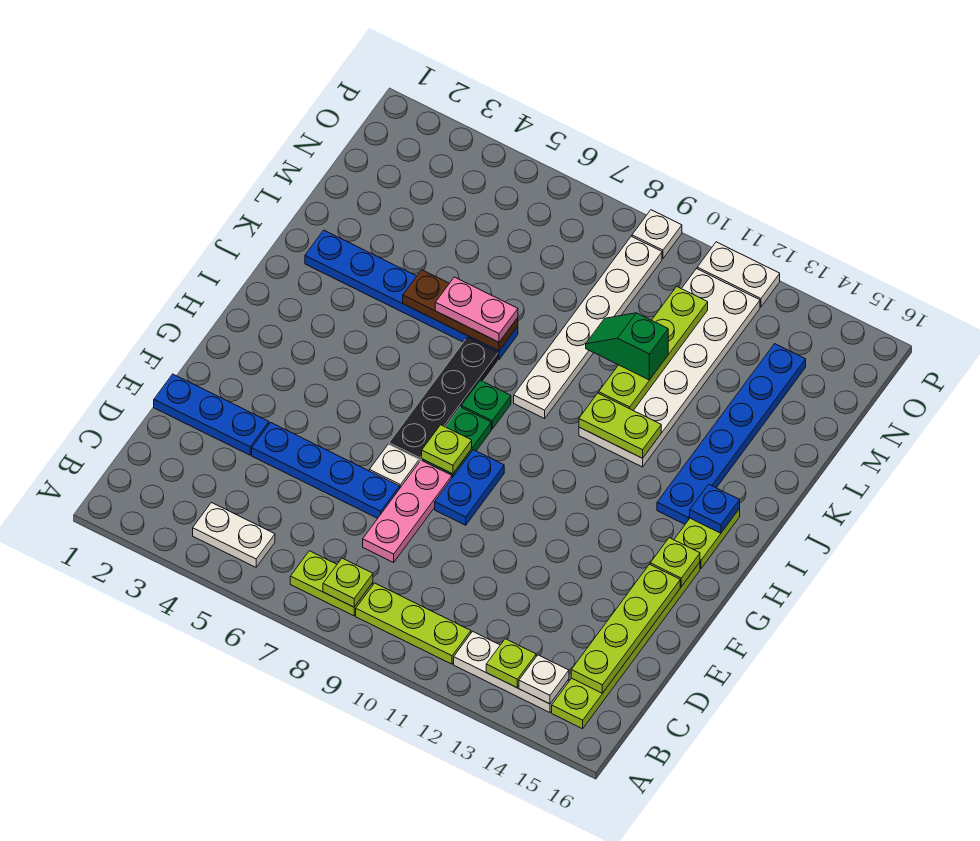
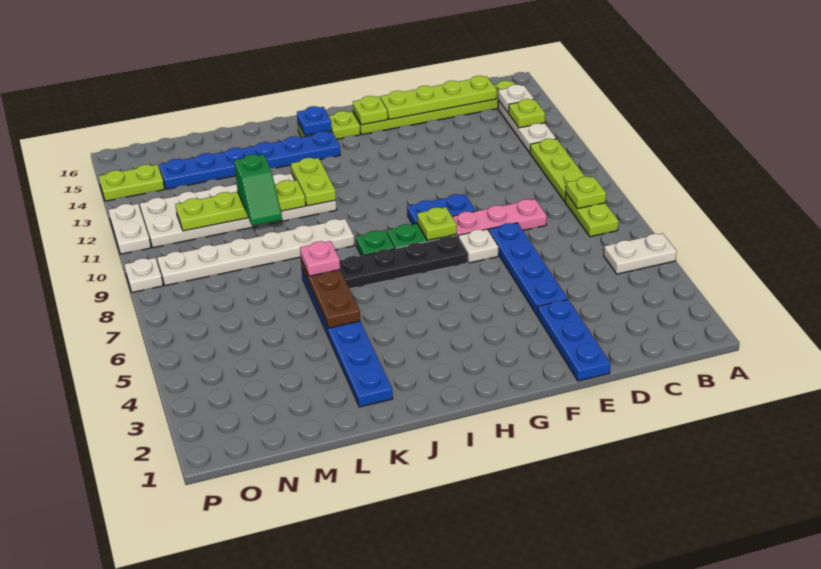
white plate B4:B5 level 1 -> white plate A5:B5 level 1
pink plate K6:K7 level 3 -> pink plate K7 level 3
none -> lime plate O14:P14 level 1

